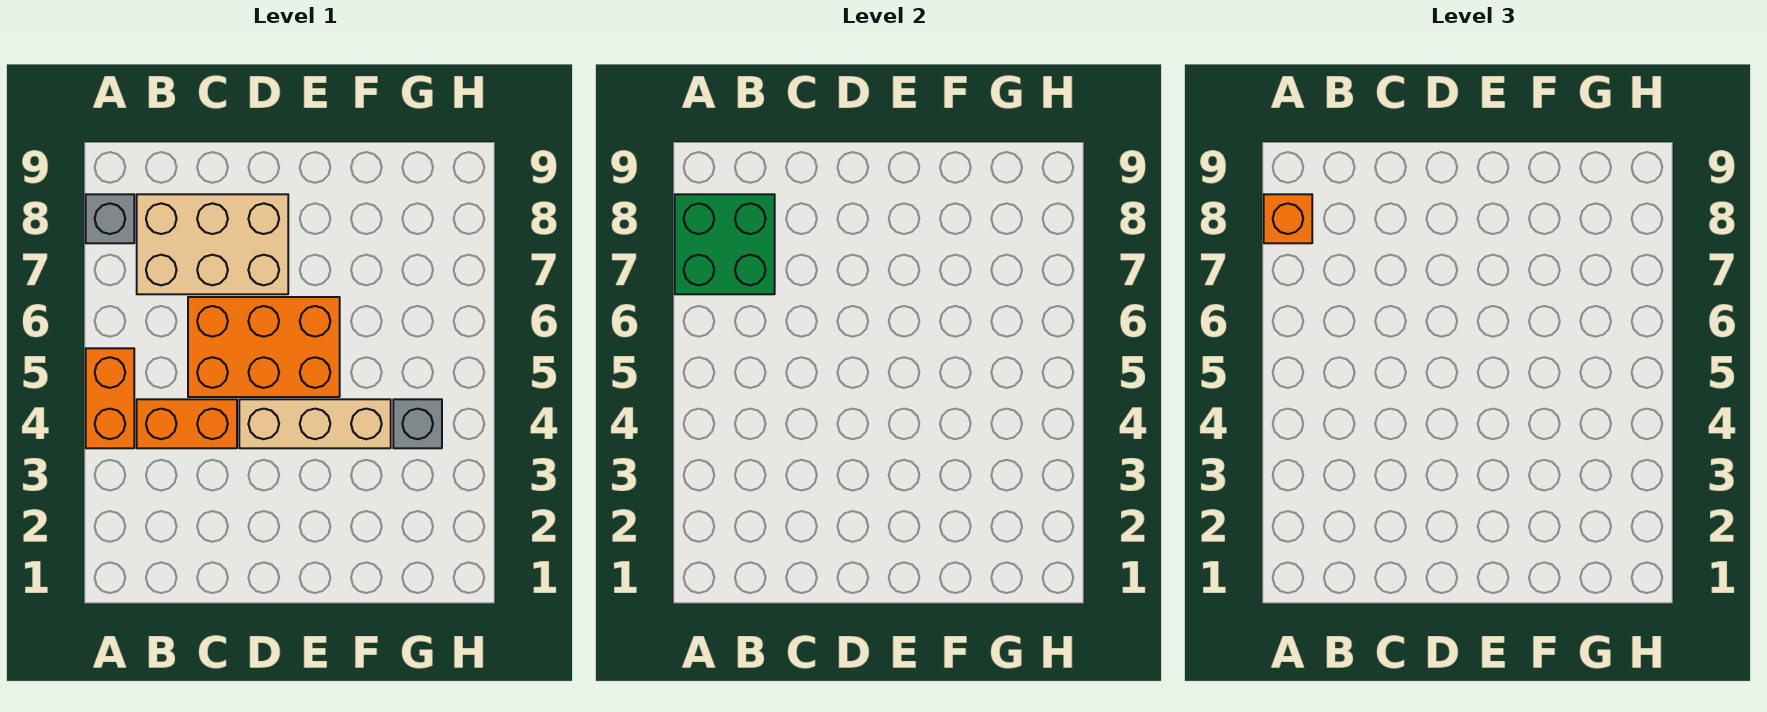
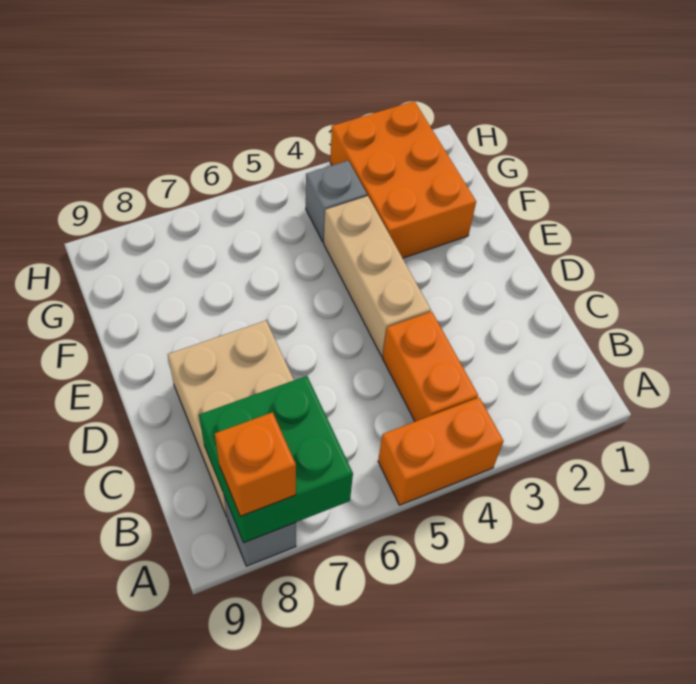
orange brick C5:E6 level 1 -> orange brick F2:H3 level 1

